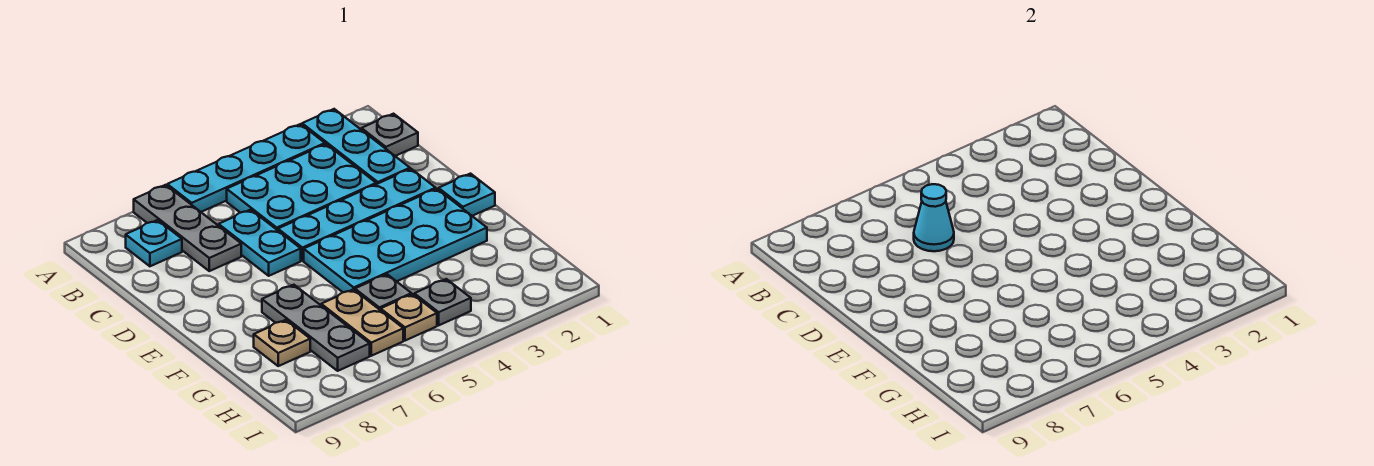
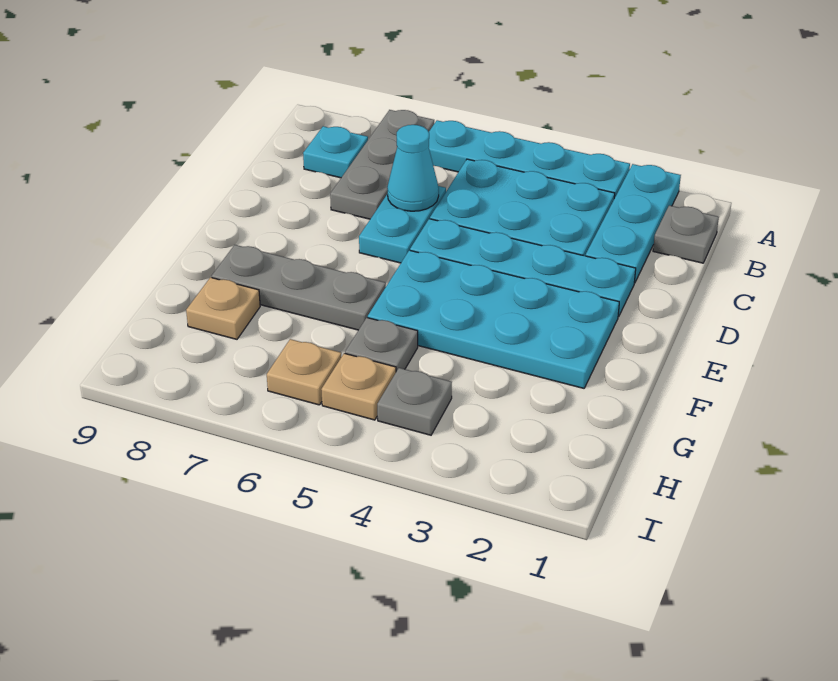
cyan plate E1 level 1 -> none
grey plate F7:H7 level 1 -> grey plate F6:F8 level 1
tan plate G6:H6 level 1 -> tan plate H6 level 1

